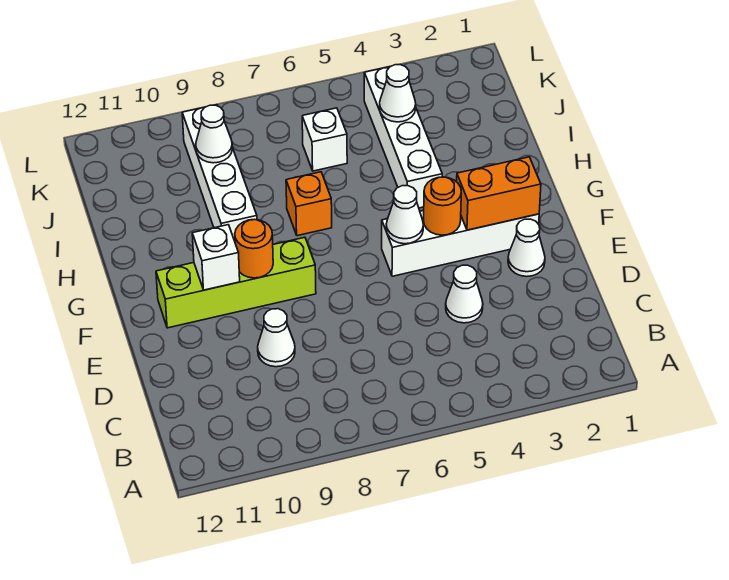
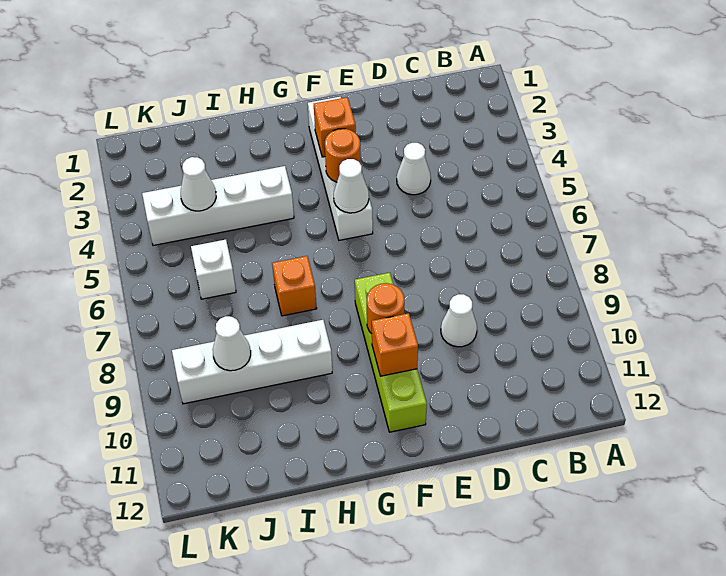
white cone E2 level 1 -> none
orange brick F2:F3 level 2 -> orange brick F3 level 2
white brick F10 level 2 -> orange brick F10 level 2

